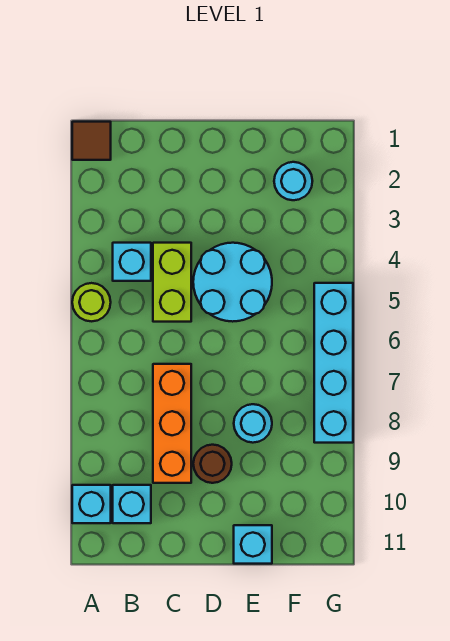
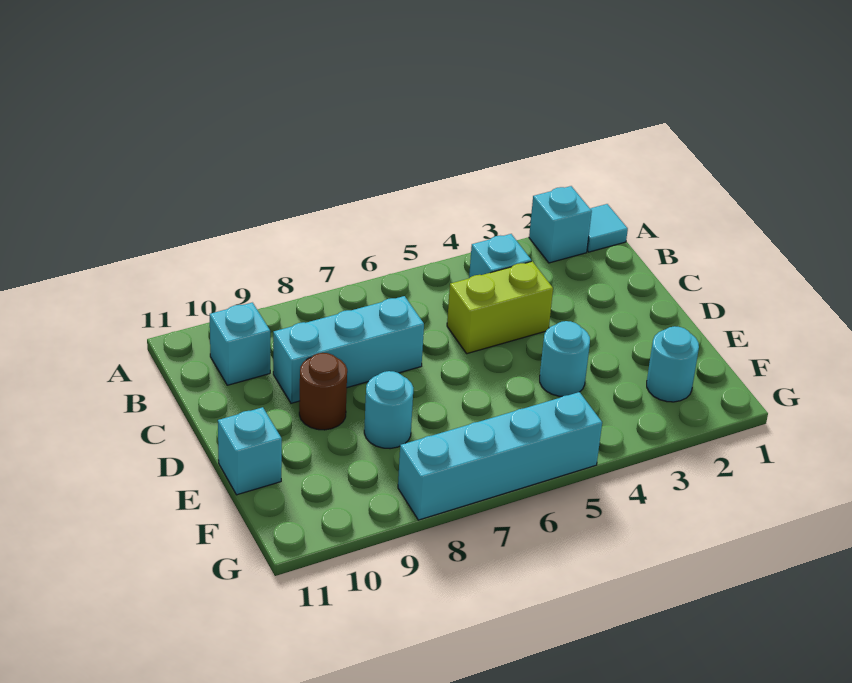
brown tile A1 level 1 -> cyan tile A1 level 1
lime round brick A5 level 1 -> none
cyan brick A10 level 1 -> cyan brick A2 level 1
orange brick C7:C9 level 1 -> cyan brick C7:C9 level 1
cyan round brick D4:E5 level 1 -> cyan round brick E4 level 1

